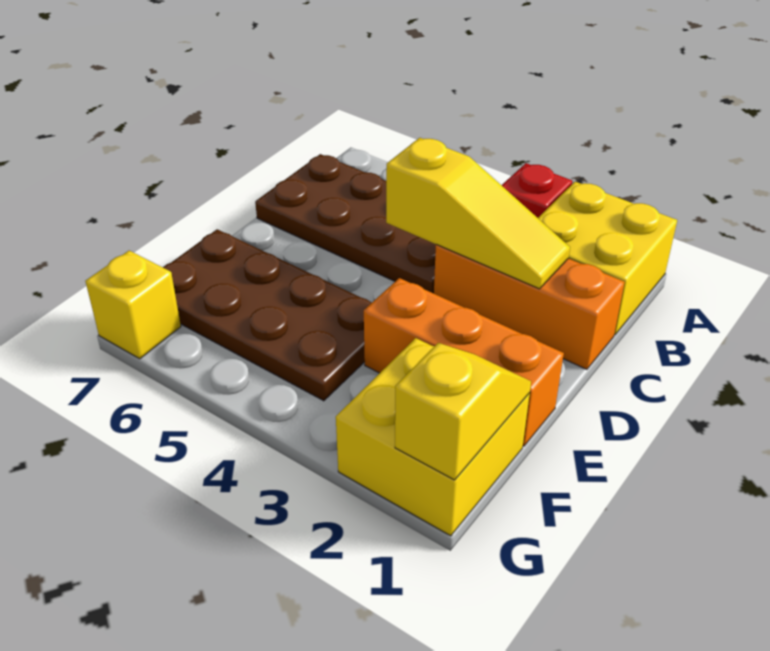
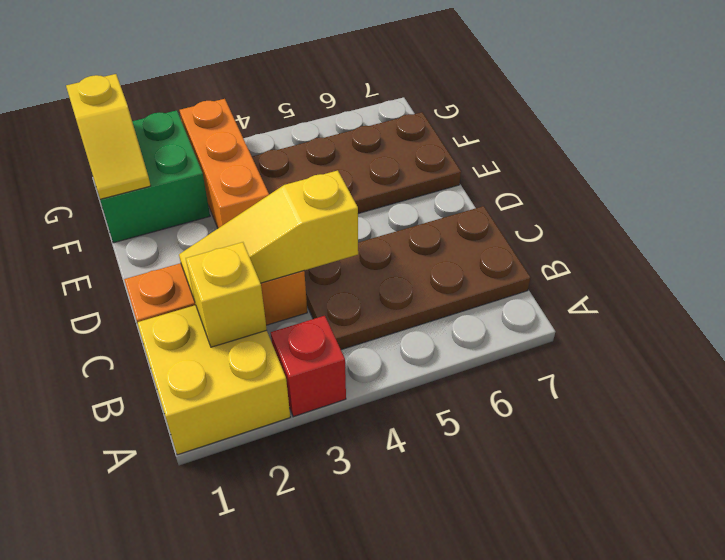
orange brick E1:E3 level 1 -> orange brick E3:G3 level 1
yellow brick F1:G2 level 1 -> green brick F1:G2 level 1
yellow brick G7 level 1 -> yellow brick B2 level 2

